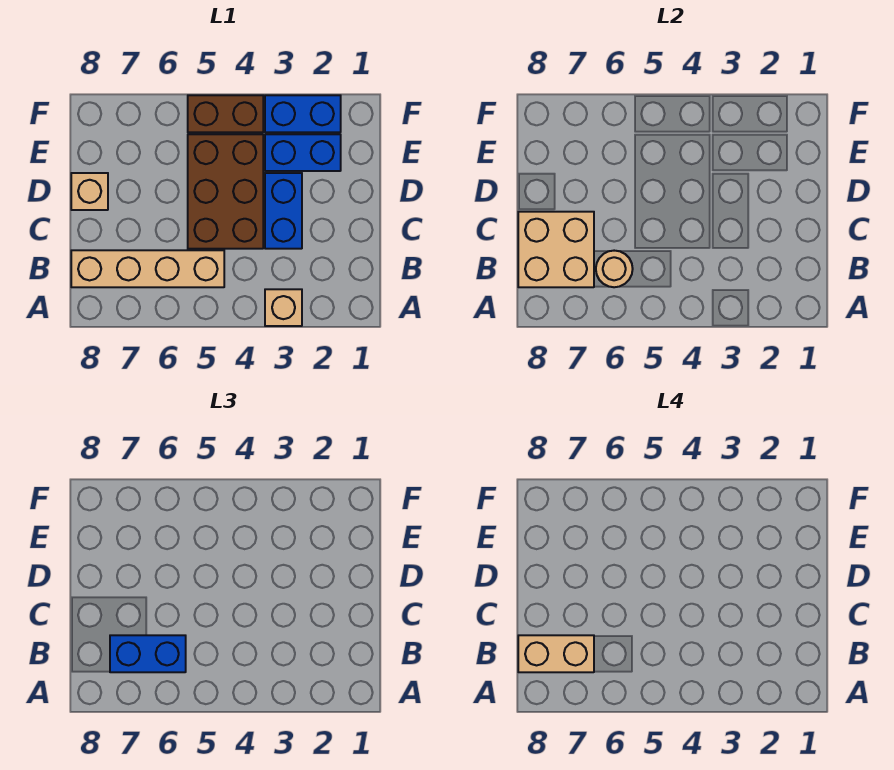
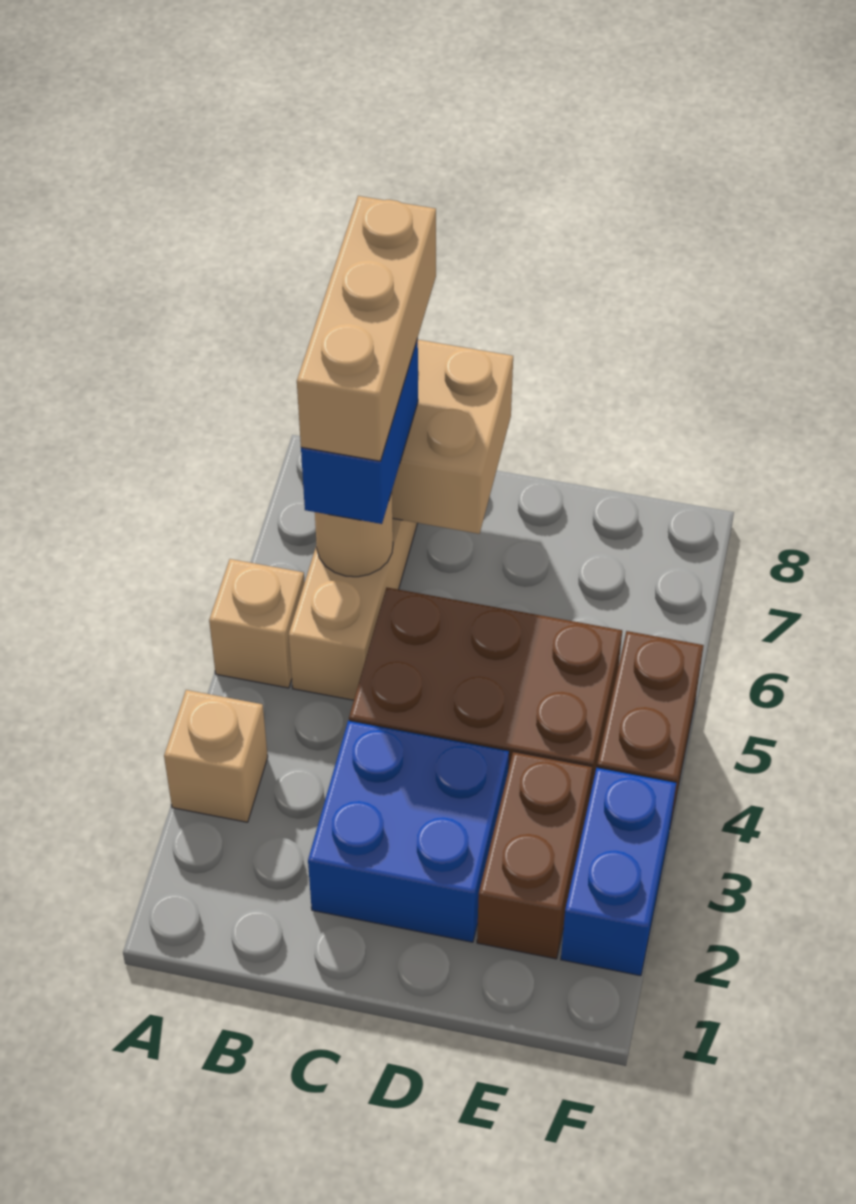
tan brick B7:B8 level 4 -> tan brick B6:B8 level 4
blue brick C3:D3 level 1 -> blue brick C2:D3 level 1
tan brick D8 level 1 -> tan brick A5 level 1
blue brick E2:E3 level 1 -> brown brick E2:E3 level 1

